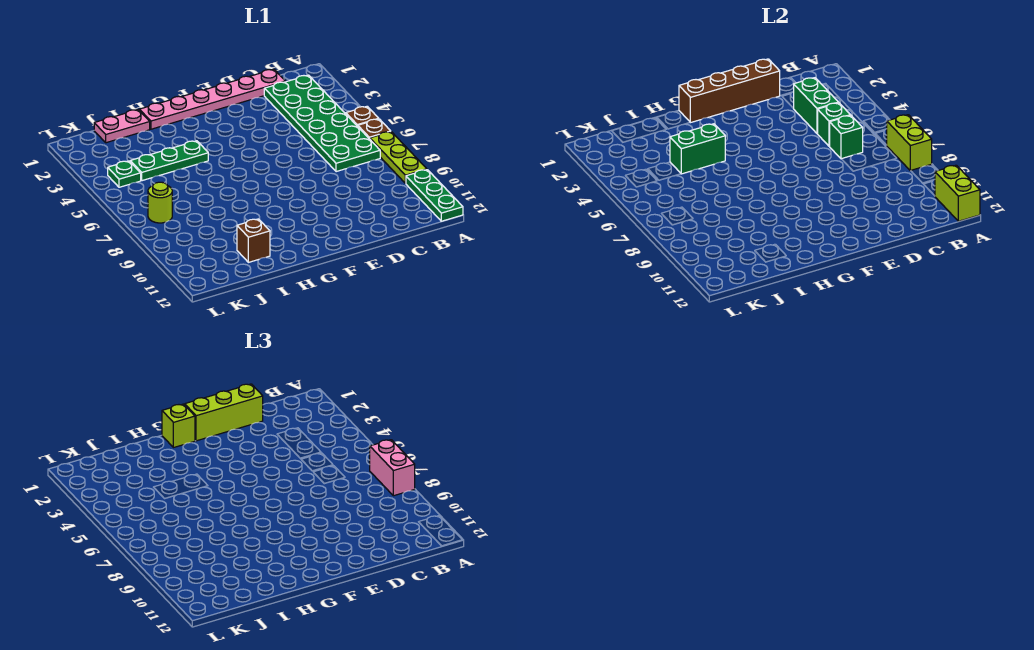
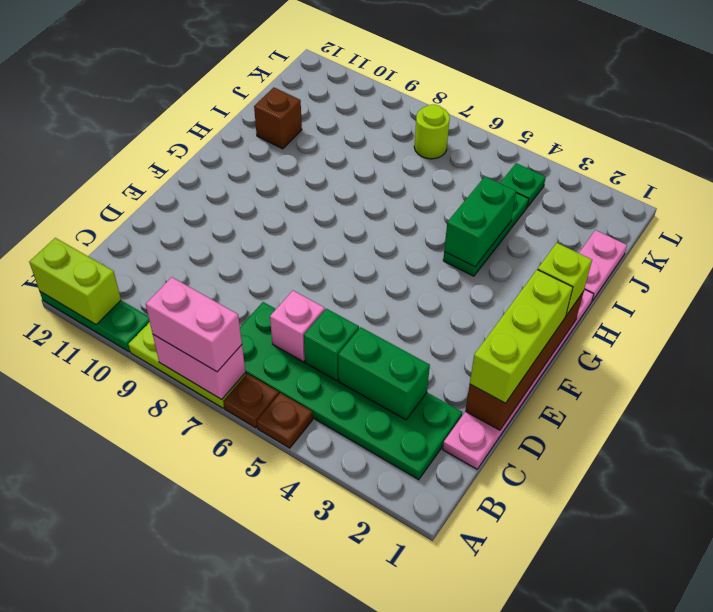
lime brick A7:A8 level 2 -> pink brick A7:A8 level 2
green brick C6 level 2 -> pink brick C6 level 2

